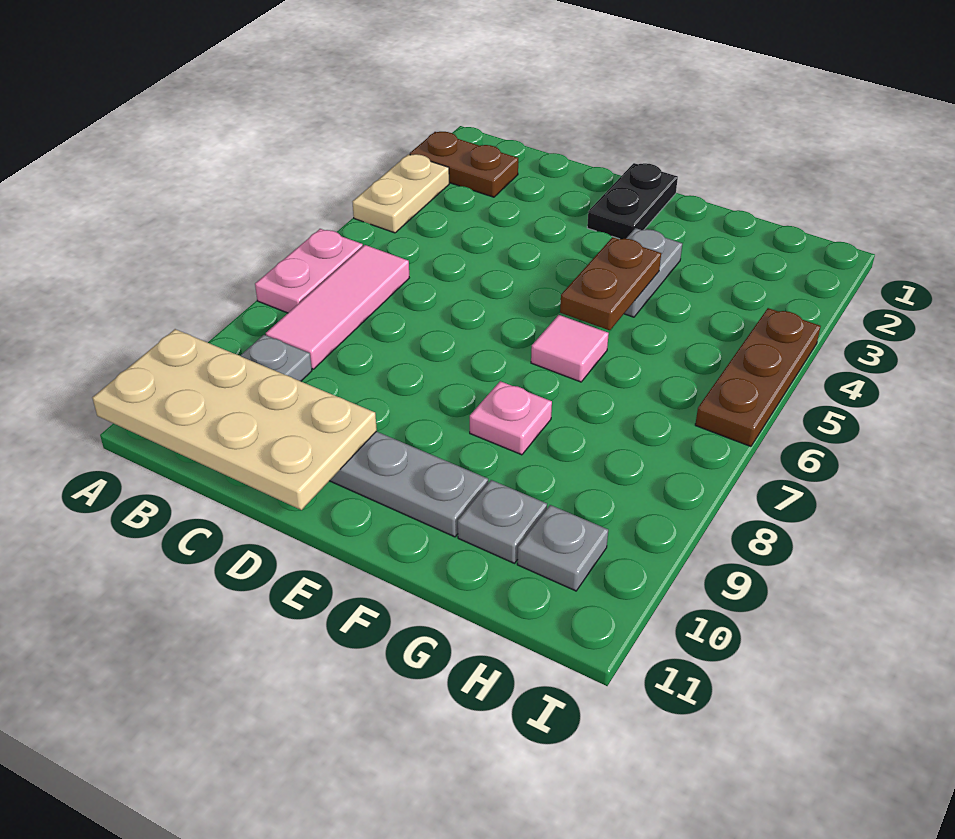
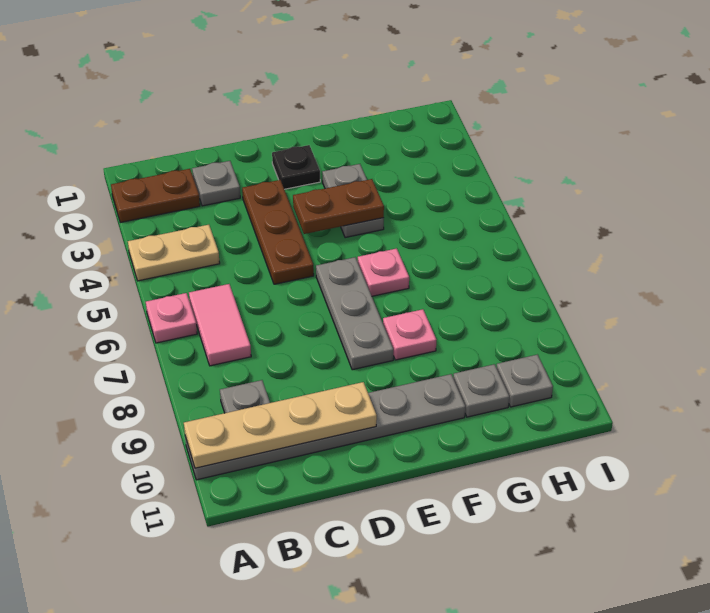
tan plate A3:A4 level 1 -> tan plate A4:B4 level 1
pink plate A6:A7 level 1 -> pink plate A6 level 1
tan plate A10:D11 level 2 -> tan plate A10:D10 level 2
pink tile B6:B8 level 1 -> pink tile B6:B7 level 1
none -> grey plate C2 level 1
black plate E1:E2 level 1 -> black plate E2 level 1
none -> grey plate E6:E8 level 1
brown plate F4:F5 level 2 -> brown plate E4:F4 level 2
pink tile F6 level 1 -> pink plate F6 level 1
brown plate I4:I6 level 1 -> brown plate D3:D5 level 1

